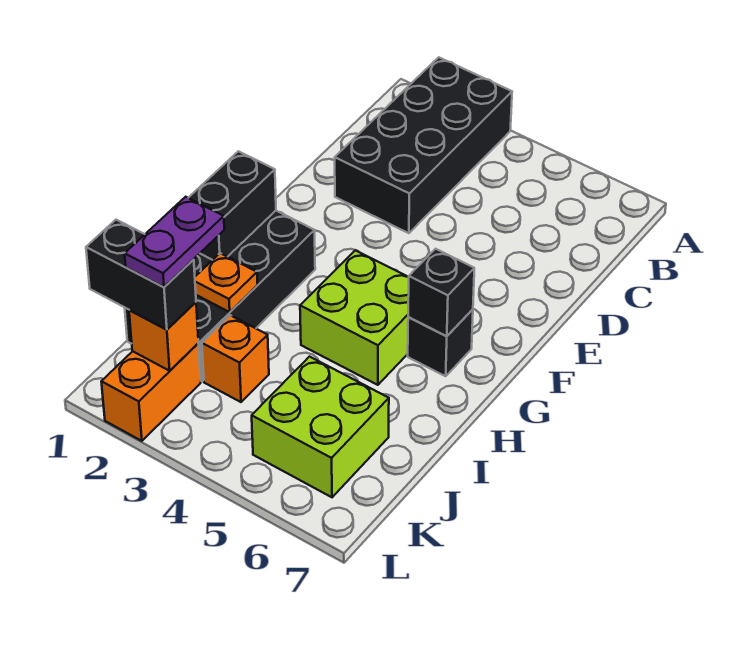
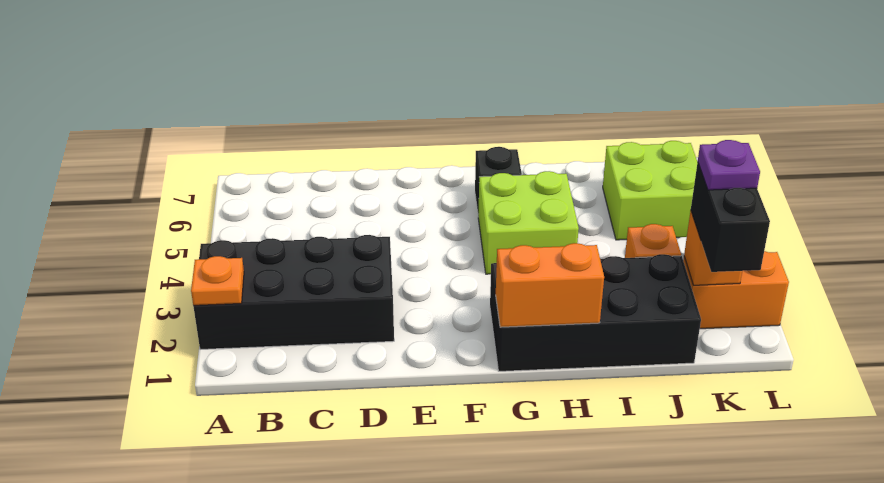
black brick G1:H1 level 2 -> orange brick G1:H1 level 2
black brick G6 level 2 -> none
orange plate I2 level 2 -> orange plate A2 level 2
purple plate J2:K2 level 4 -> purple plate K2 level 4

